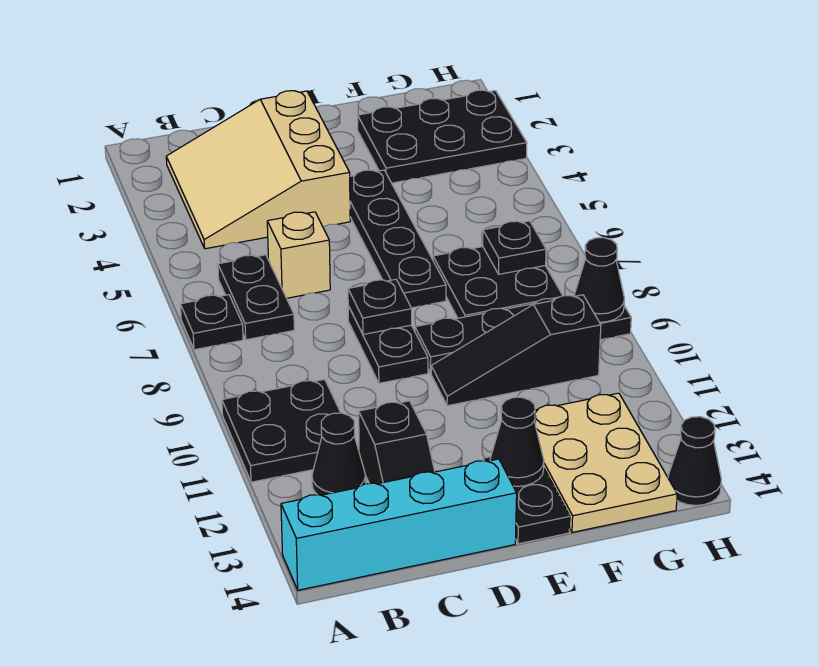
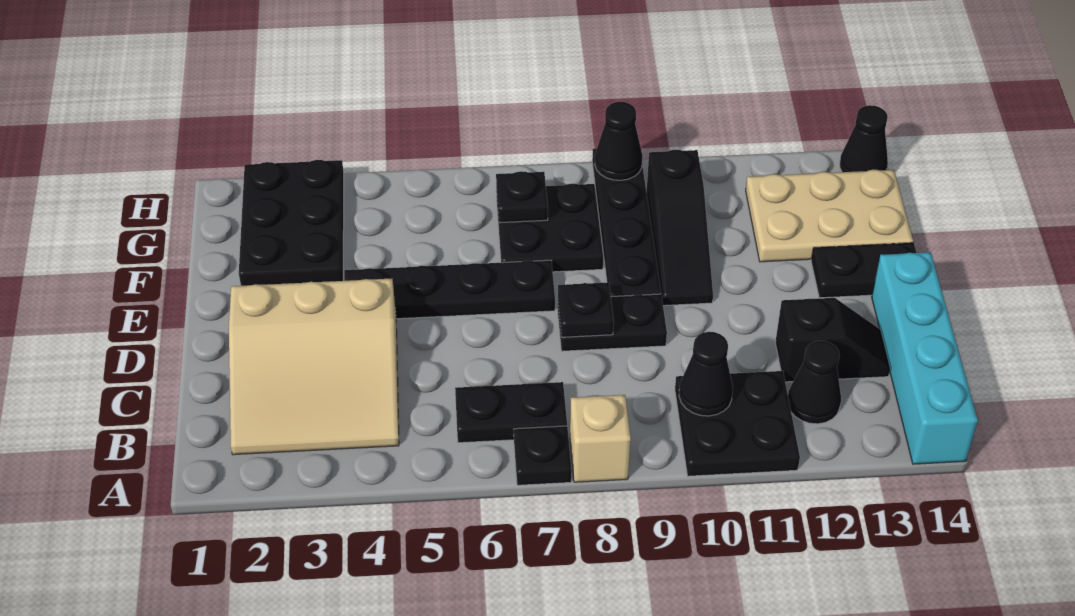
tan brick C6 level 1 -> tan brick A8 level 1
black cone E13 level 2 -> black cone B10 level 2

